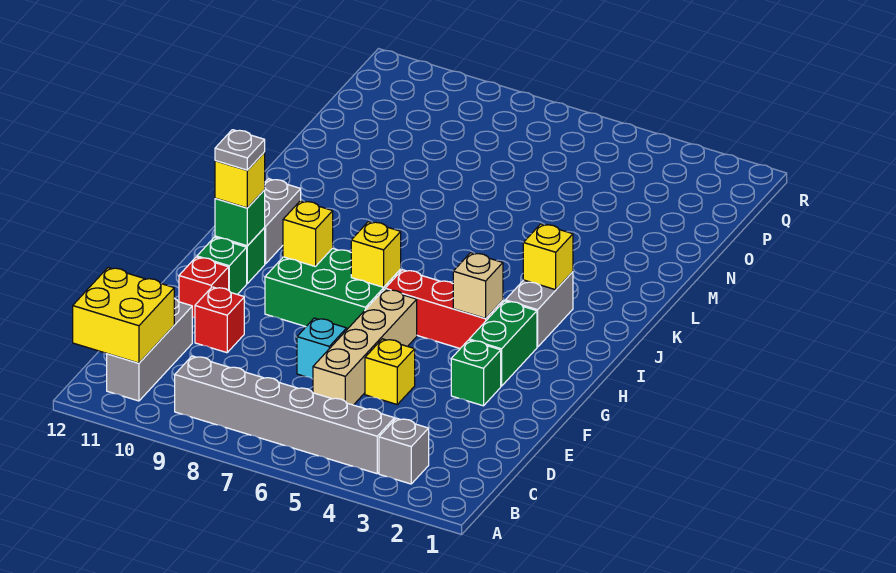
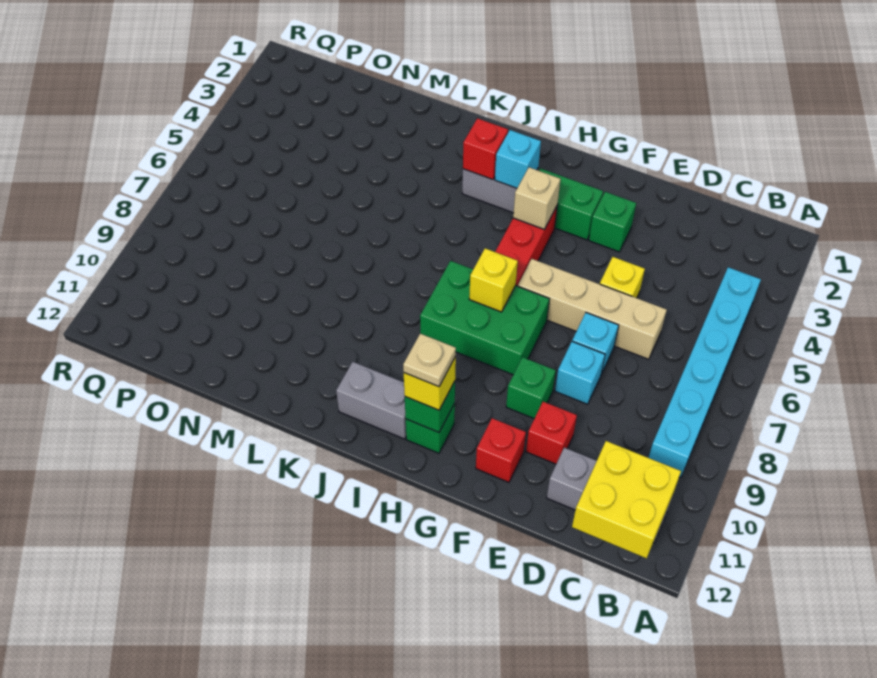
grey brick B3 level 1 -> none
grey brick B4:B9 level 1 -> cyan brick B4:B9 level 1
none -> cyan brick E8 level 1
green brick G7:H9 level 1 -> green brick G7:I8 level 1
green brick G11 level 1 -> green brick F9 level 1
yellow brick H9 level 2 -> none
grey plate H11 level 4 -> tan plate H11 level 4
none -> cyan brick I3 level 2
yellow brick J3 level 2 -> red brick J3 level 2

